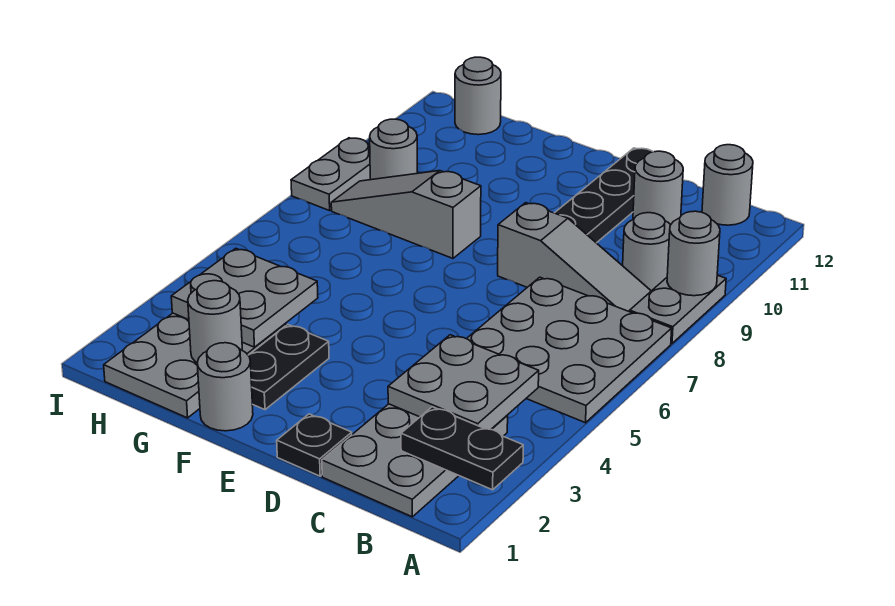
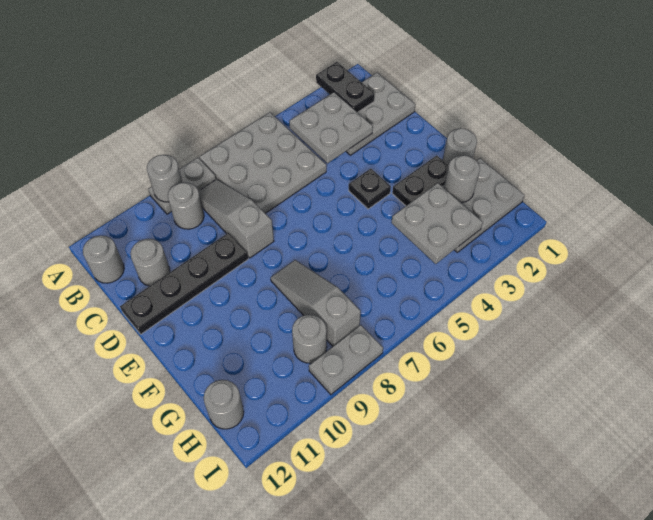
black plate D1 level 1 -> black plate E4 level 1
grey slope F8:H8 level 1 top F -> grey slope F8:H8 level 1 top H

